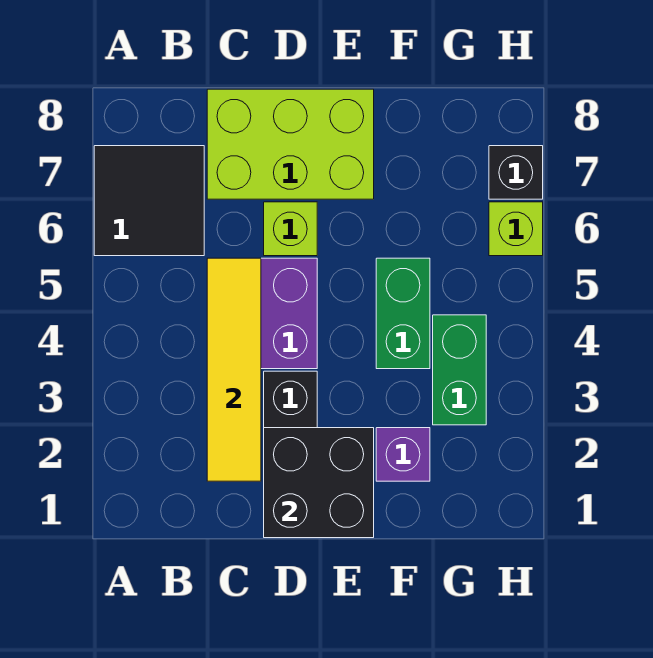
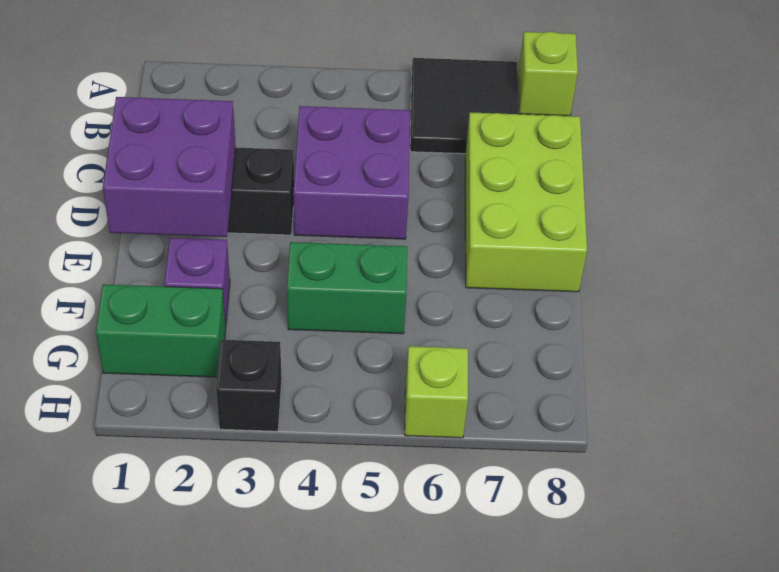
yellow tile C2:C5 level 2 -> none
black brick D1:E2 level 2 -> purple brick D1:E2 level 2
lime brick D6 level 1 -> lime brick A8 level 1
green brick G3:G4 level 1 -> green brick G1:G2 level 1
black brick H7 level 1 -> black brick H3 level 1

